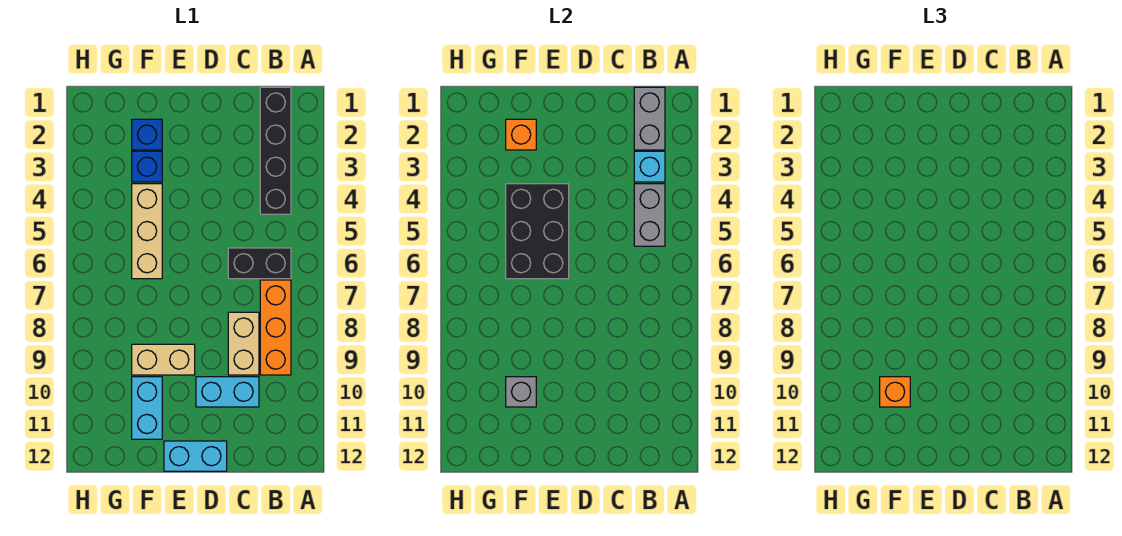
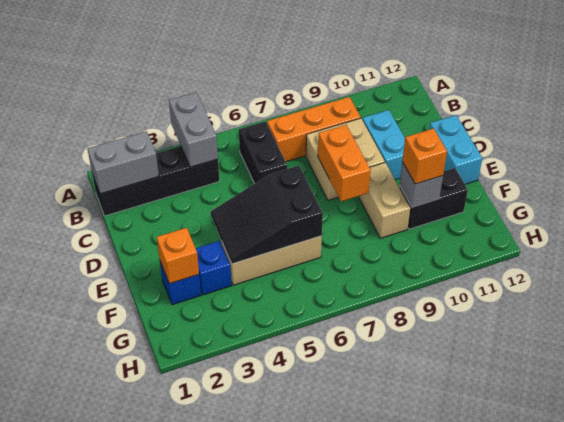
cyan brick B3 level 2 -> none
grey brick B4:B5 level 2 -> grey brick A4:B4 level 2
tan brick C8:C9 level 1 -> tan brick C8:D9 level 1
none -> orange brick D8:E8 level 2
black brick E4:F6 level 2 -> black slope E4:F6 level 2 top 6
cyan brick F10:F11 level 1 -> black brick F10:F11 level 1

